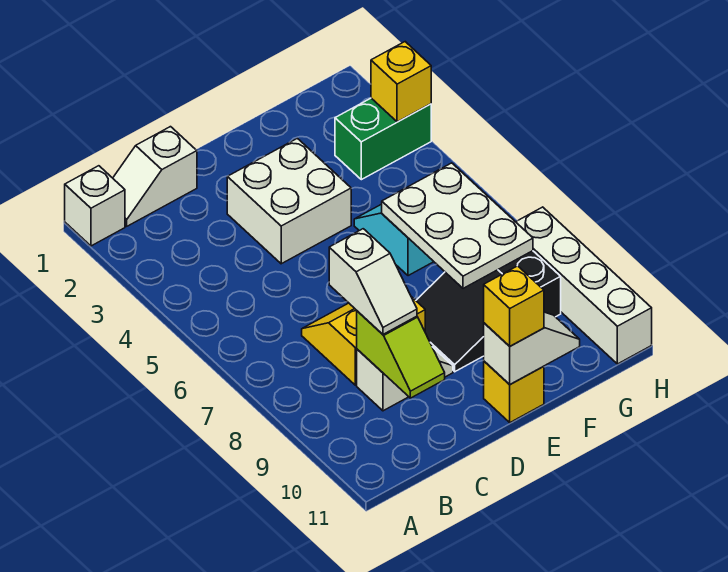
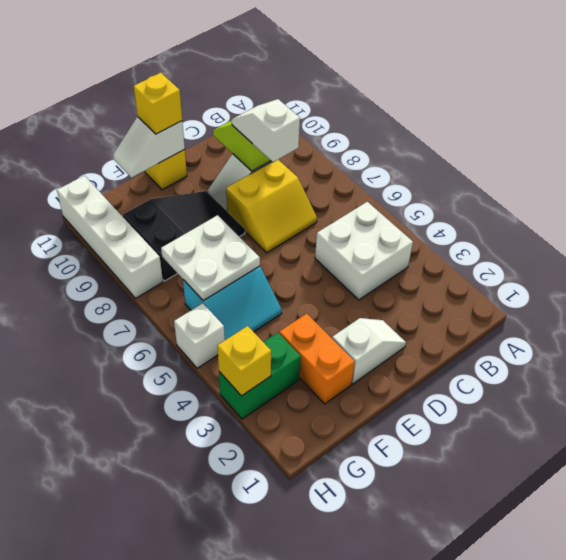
white brick A1 level 1 -> white brick H5 level 1
white slope B1:C1 level 1 top C -> white slope D2:E2 level 1 top E
white brick D3:E4 level 1 -> white brick B4:C5 level 1
none -> orange brick F2:F3 level 1
white plate F6:G8 level 2 -> white plate F6:G7 level 2

